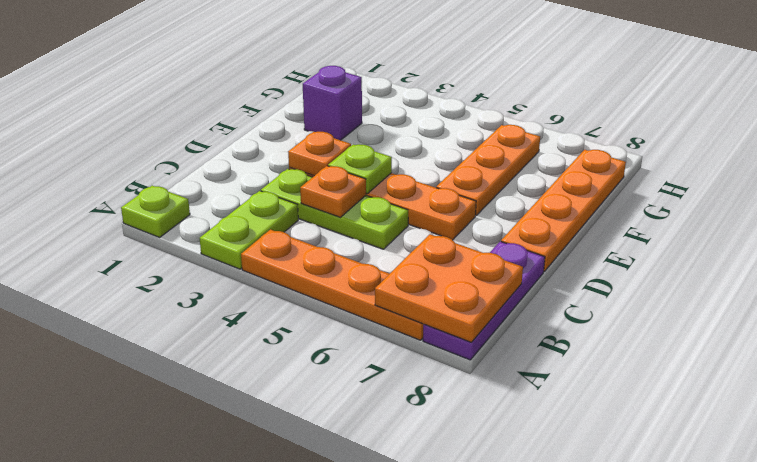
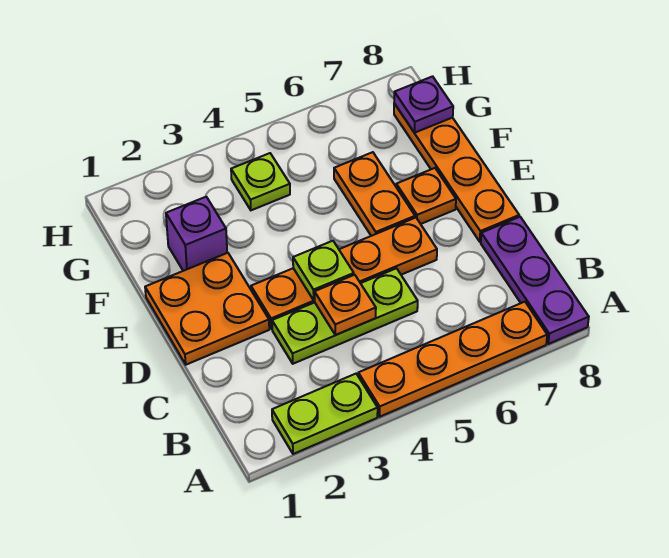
lime plate A1 level 1 -> lime plate G4 level 1
lime plate A3:B3 level 1 -> lime plate A2:A3 level 1
orange plate A7:B8 level 2 -> orange plate D1:E2 level 1
orange plate D3 level 2 -> orange plate E7 level 1
orange plate E6:G6 level 1 -> orange plate E6:F6 level 1
none -> purple plate G8 level 2

